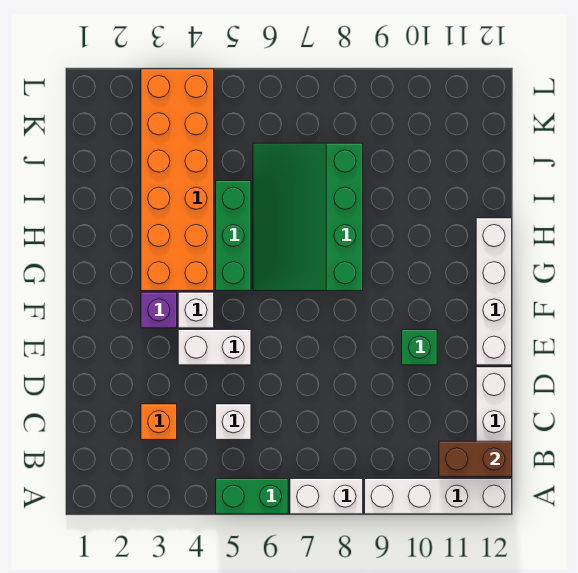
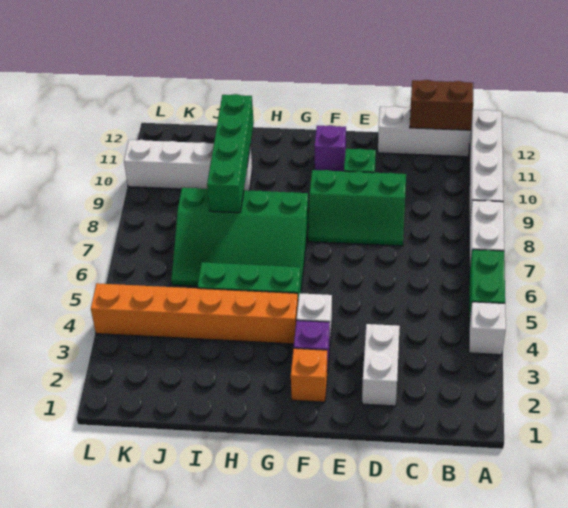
brown brick B11:B12 level 2 -> brown brick B12:C12 level 2
orange brick C3 level 1 -> orange brick F2 level 1
white brick C5 level 1 -> white brick A4 level 1
none -> green slope D8:F9 level 1 top 9
white brick E4:E5 level 1 -> white brick D2:D3 level 1
white brick E12:H12 level 1 -> white brick I10:L10 level 1
none -> purple brick F11 level 1
orange brick G3:L4 level 1 -> orange brick G4:L4 level 1
none -> green brick I8:I11 level 2

